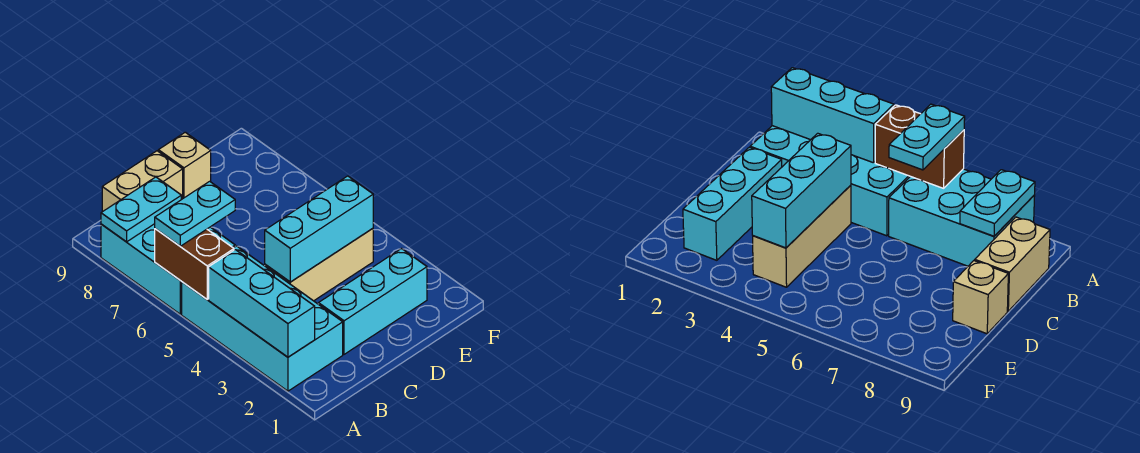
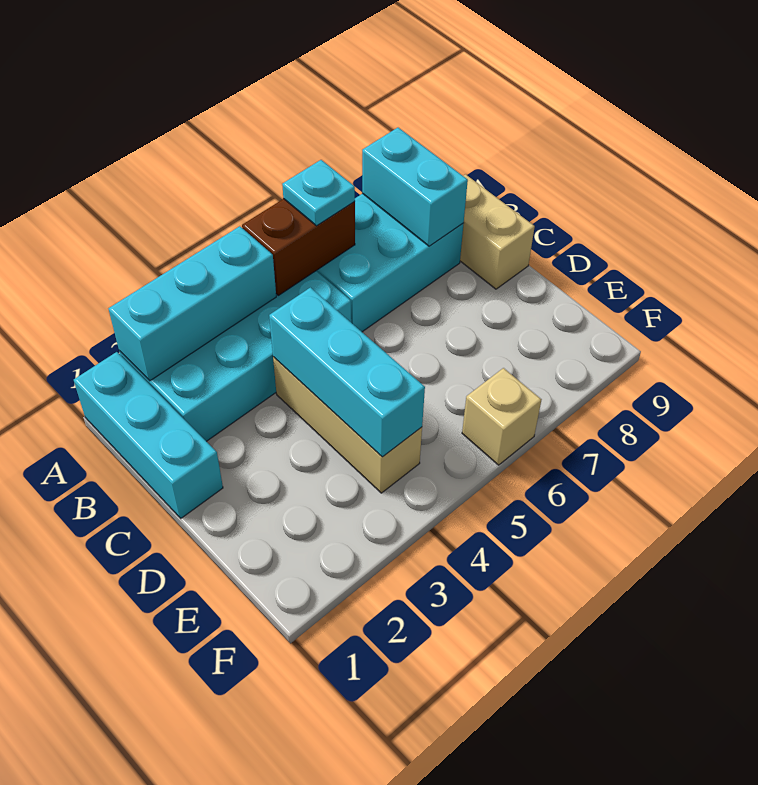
cyan plate A6:B6 level 3 -> cyan plate A6 level 3
cyan plate A8:B8 level 2 -> cyan brick A8:B8 level 2
cyan brick C2:E2 level 1 -> cyan brick A1:C1 level 1
tan brick D9 level 1 -> tan brick F6 level 1

